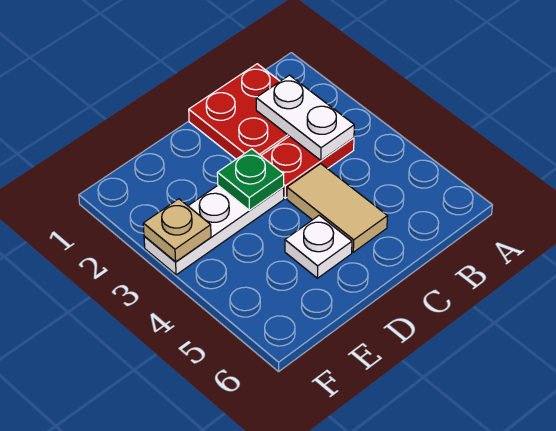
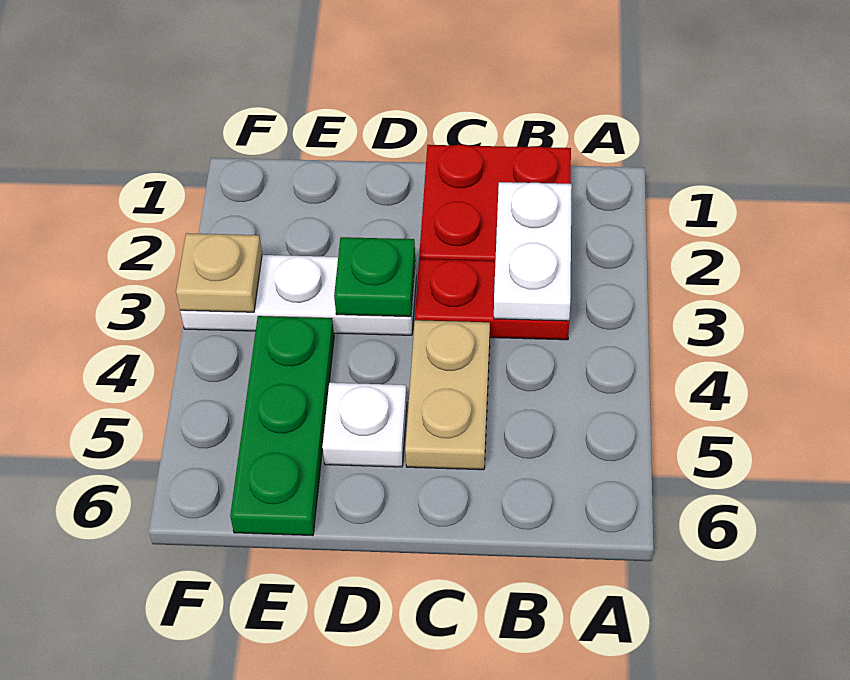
tan tile C4:C5 level 1 -> tan plate C4:C5 level 1
none -> green plate E4:E6 level 1

